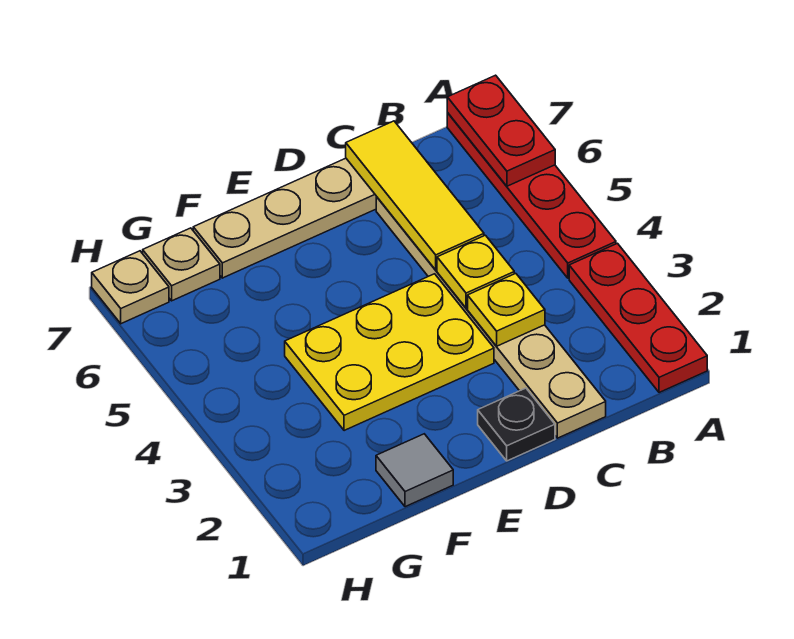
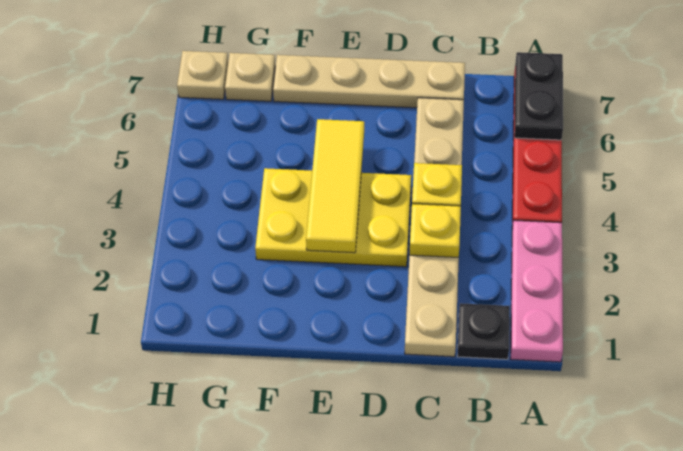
red plate A1:A3 level 1 -> pink plate A1:A3 level 1
red plate A6:A7 level 2 -> black plate A6:A7 level 2
yellow tile C5:C7 level 2 -> yellow tile E3:E5 level 2
black plate D1 level 1 -> black plate B1 level 1
grey tile F1 level 1 -> none

